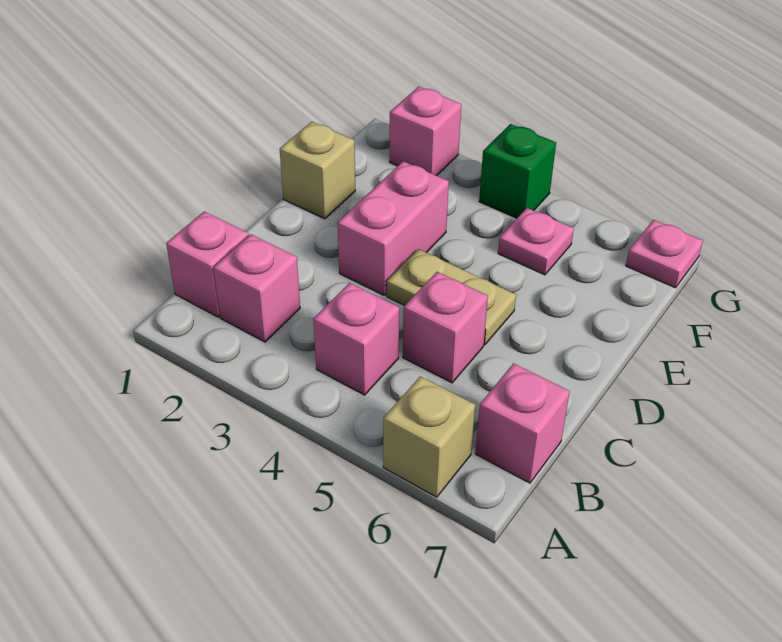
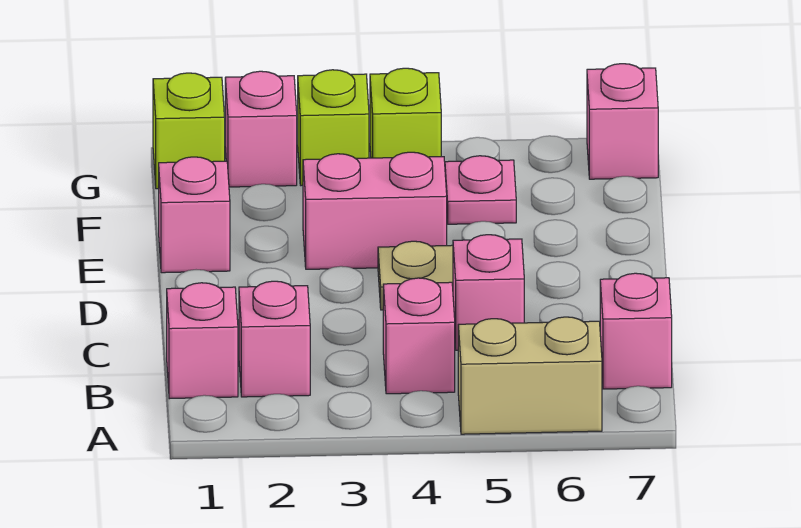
tan brick A6 level 1 -> tan brick A5:A6 level 1
pink brick D3:E3 level 1 -> pink brick E3:E4 level 1
tan brick E1 level 1 -> pink brick E1 level 1
none -> lime brick G1 level 1
none -> lime brick G3 level 1
green brick G4 level 1 -> lime brick G4 level 1
pink plate G7 level 1 -> pink brick G7 level 1

